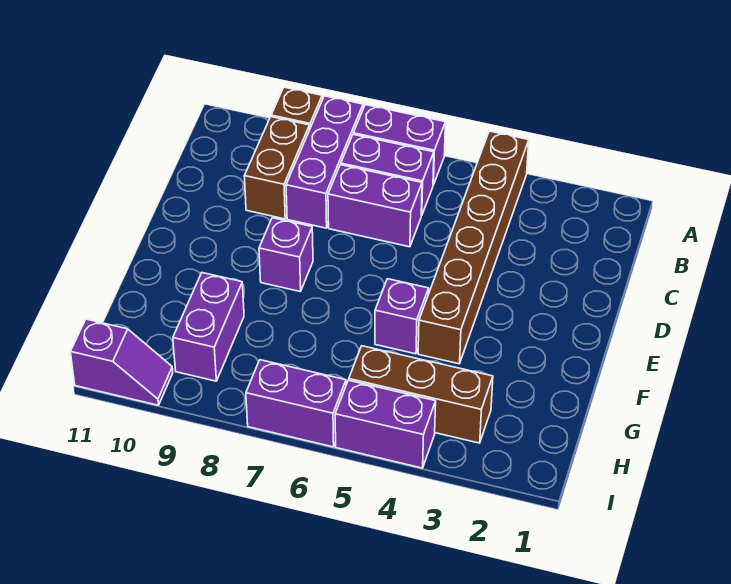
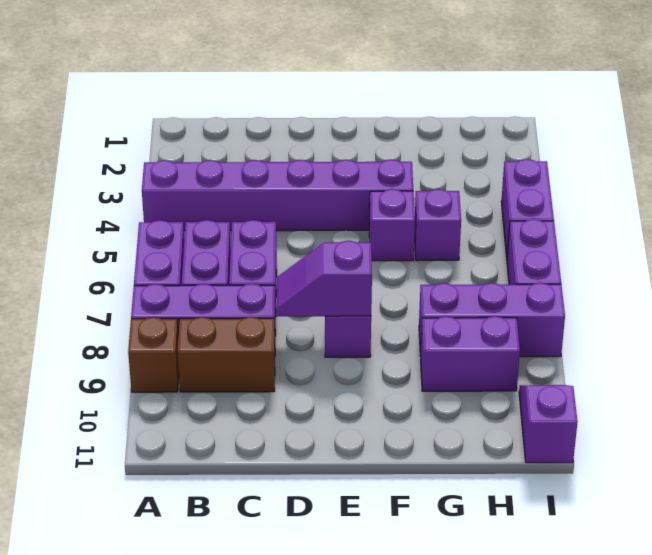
brown brick A4:F4 level 1 -> purple brick A4:F4 level 1
none -> purple slope D8:E8 level 2 top E
none -> purple brick G5 level 1
none -> purple brick G8:I8 level 1
brown brick H3:H5 level 1 -> none

